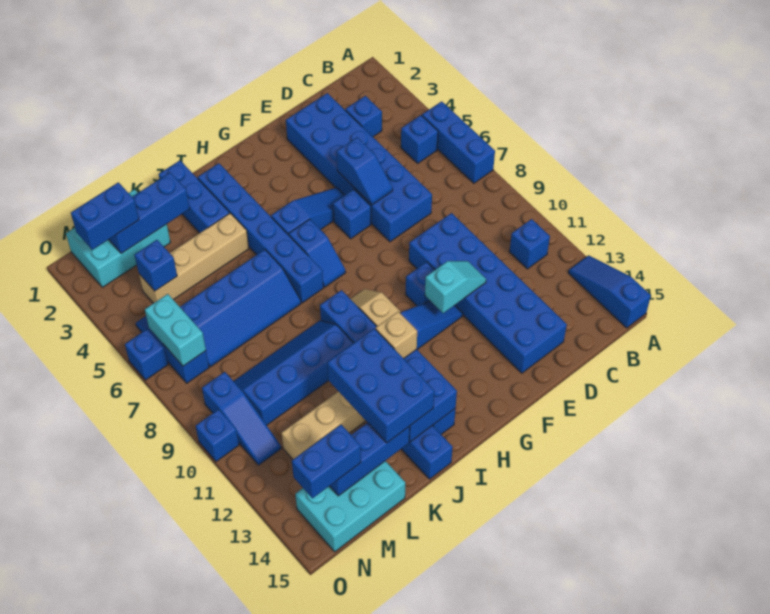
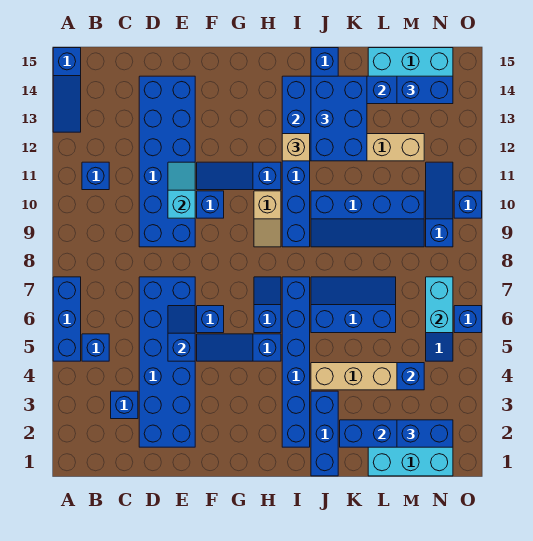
cyan slope E11:F11 level 2 top F -> cyan slope E10:E11 level 2 top 10
blue slope J6:M7 level 1 top 6 -> blue slope J6:L7 level 1 top 6

